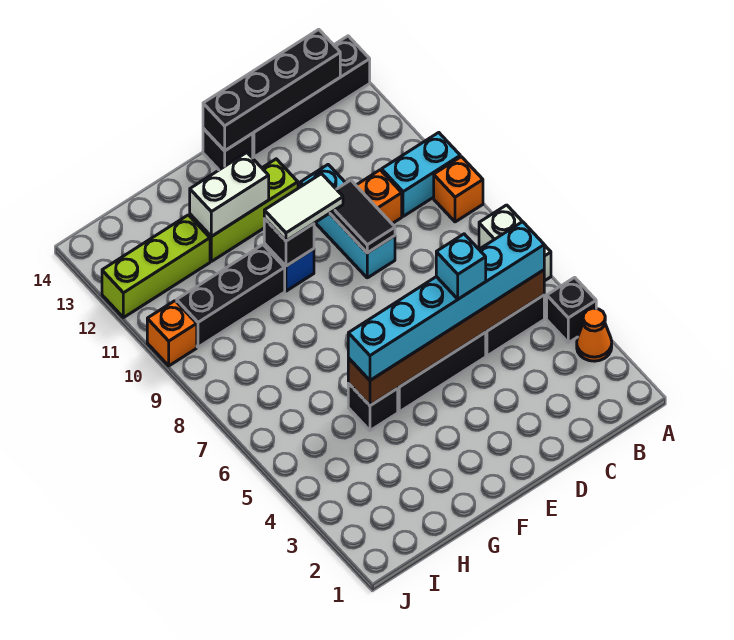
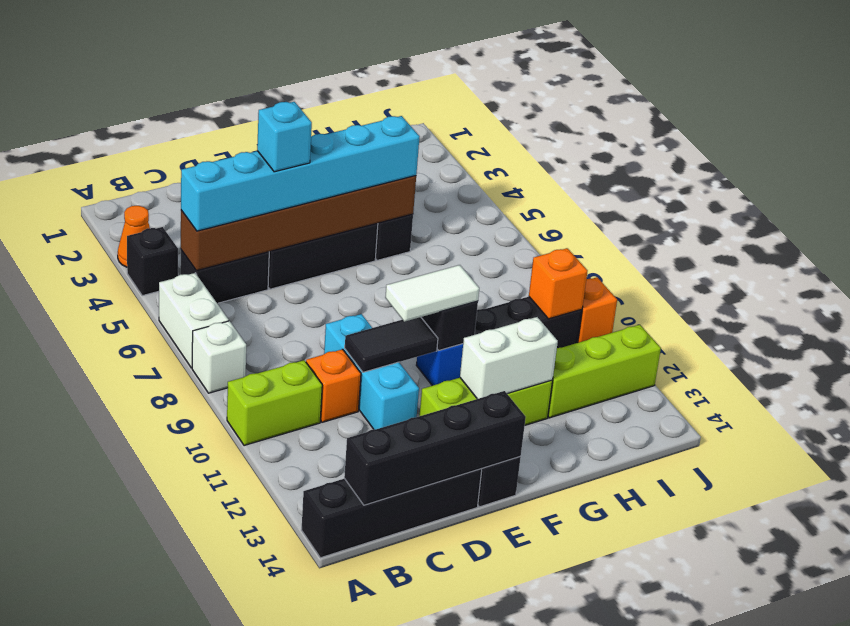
none -> white brick A8 level 1
orange brick A9 level 1 -> orange brick I10 level 2
cyan brick A10:B10 level 1 -> lime brick A10:B10 level 1
black tile D9:D10 level 2 -> black tile D10:E10 level 2

